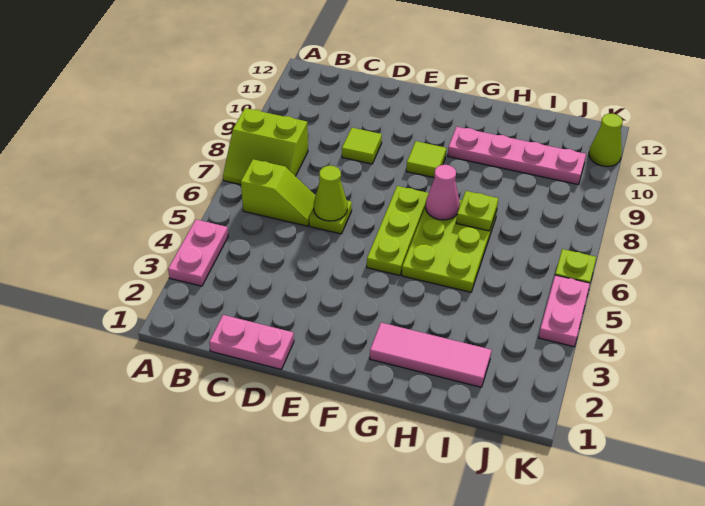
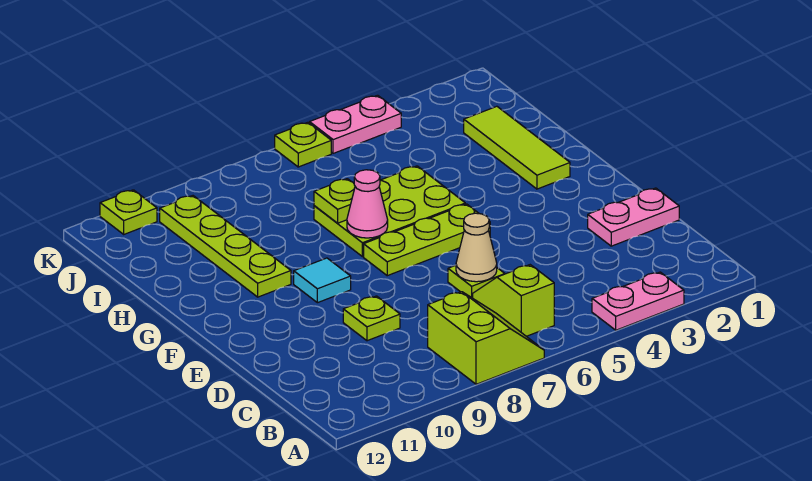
pink plate C1:D1 level 1 -> pink plate D1:D2 level 1
lime cone D6 level 2 -> tan cone D6 level 2
lime tile D9 level 1 -> lime plate D9 level 1
lime tile F9 level 1 -> cyan tile F9 level 1
pink tile G2:I2 level 1 -> lime tile G2:I2 level 1
pink plate G10:J10 level 1 -> lime plate G10:J10 level 1
lime cone K11 level 1 -> lime plate K11 level 1

